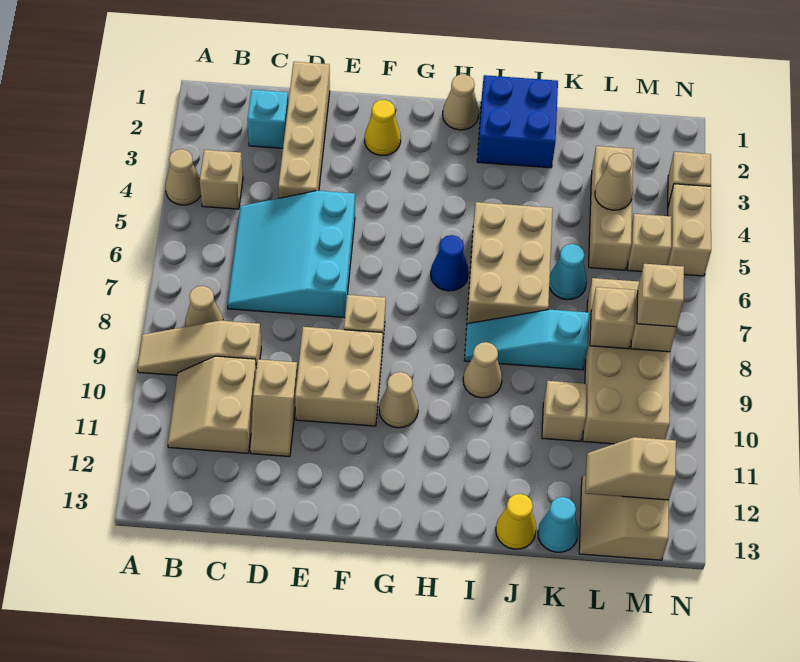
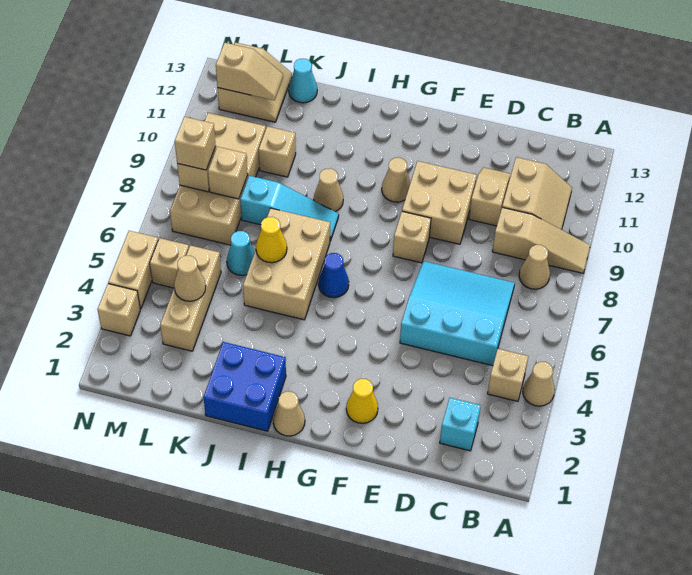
cyan slope C5:E7 level 1 top E -> cyan slope C5:E7 level 1 top 5
tan brick D1:D4 level 1 -> none
yellow cone J13 level 1 -> yellow cone J6 level 2

